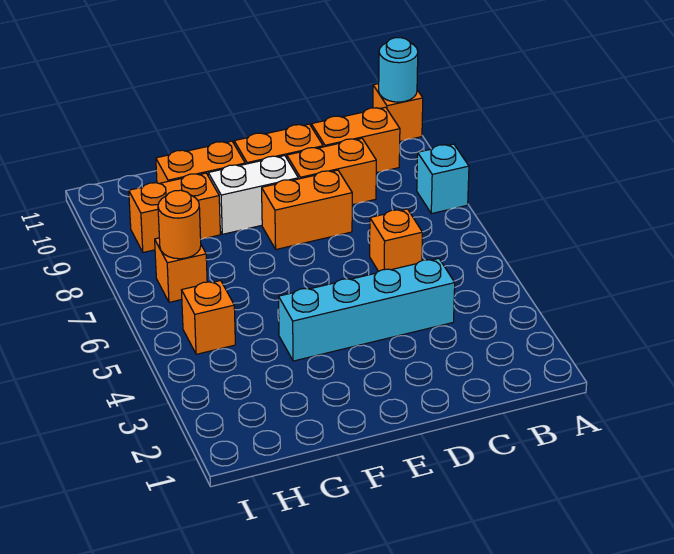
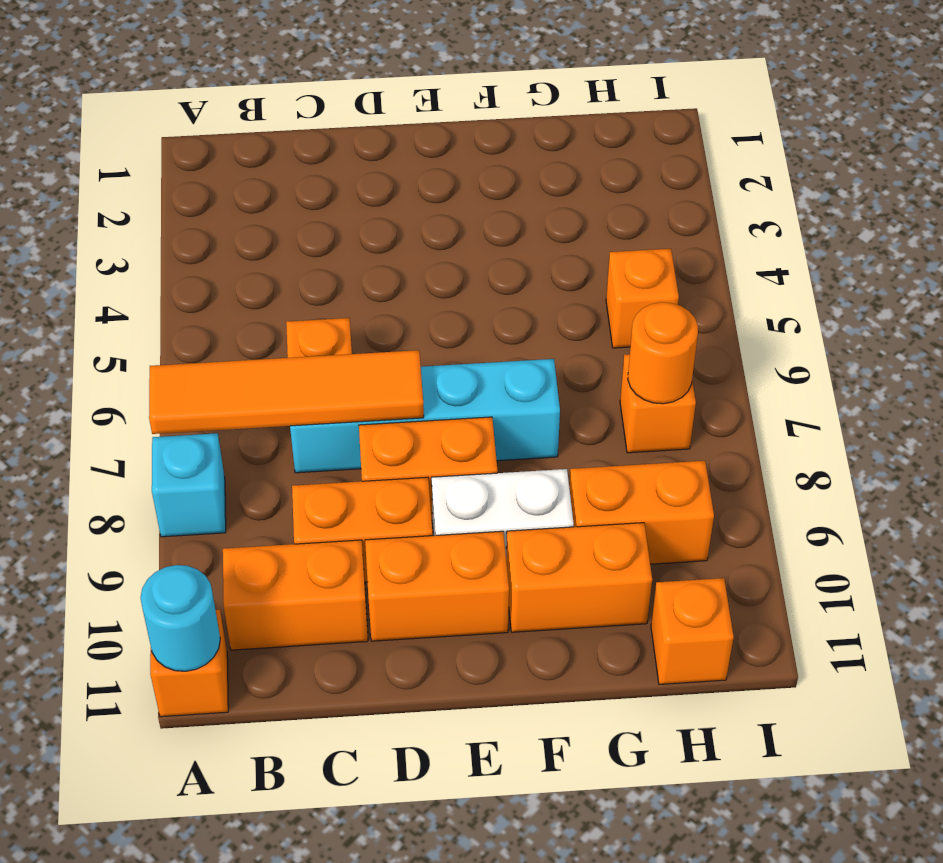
none -> orange tile A7:D7 level 2
cyan brick C4:F4 level 1 -> cyan brick C7:F7 level 1
none -> orange brick H11 level 1

